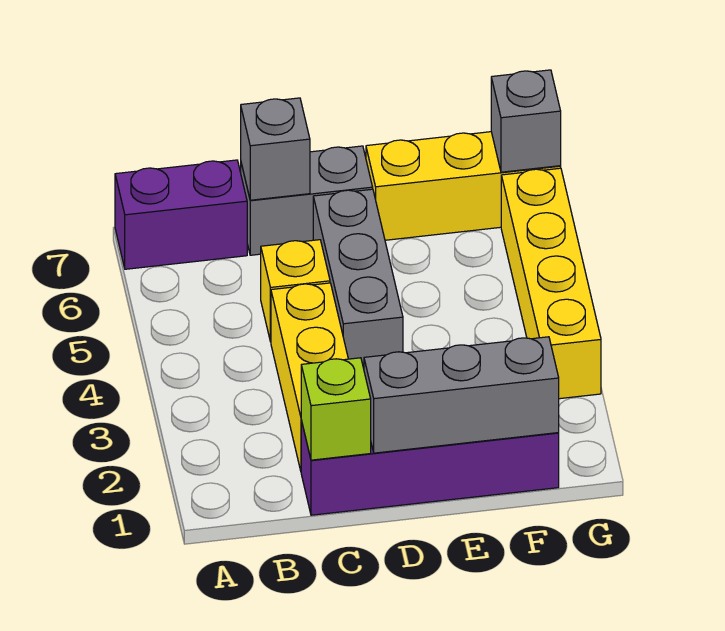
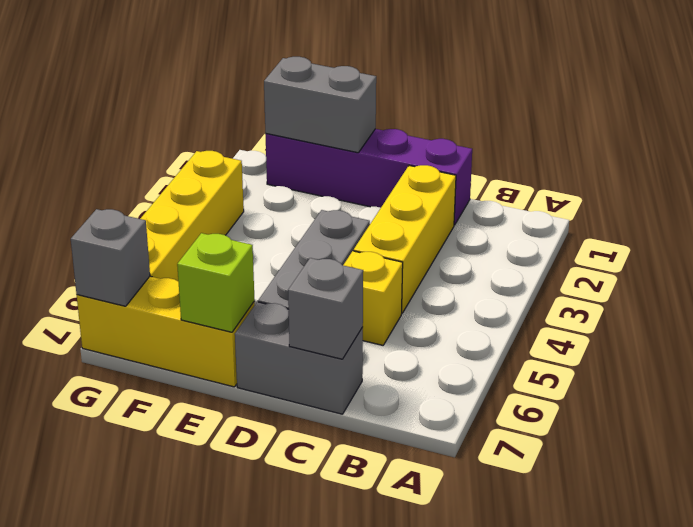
purple brick A7:B7 level 1 -> none
lime brick C1 level 2 -> lime brick E7 level 2
grey brick D1:F1 level 2 -> grey brick E1:F1 level 2

